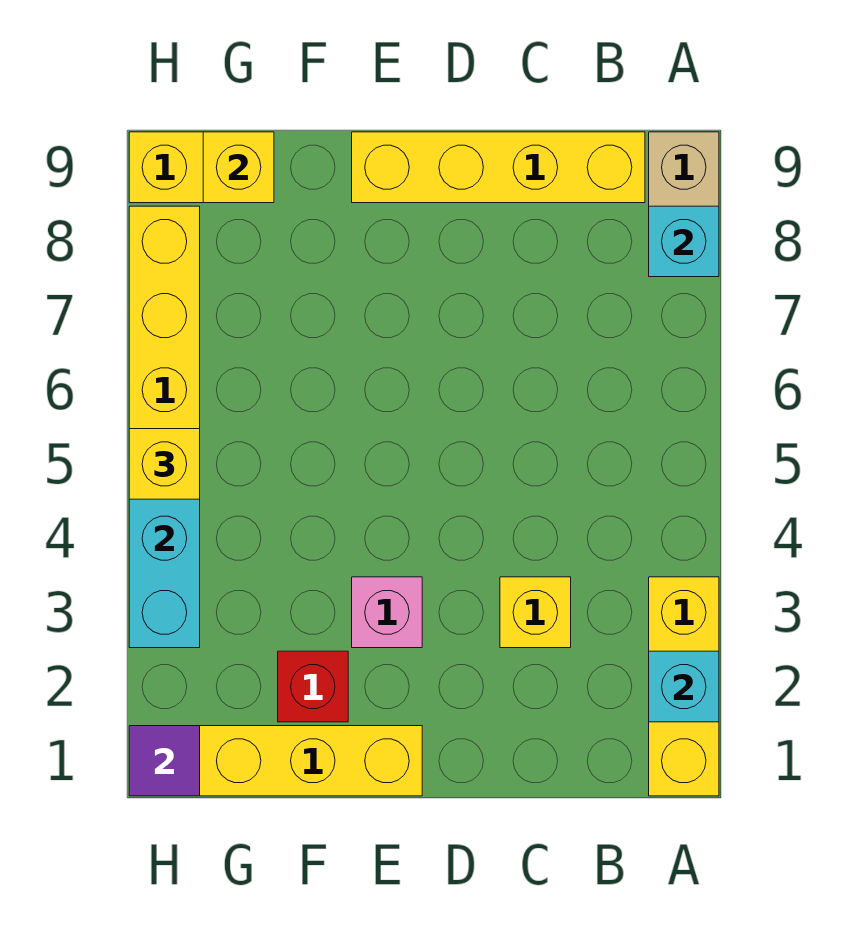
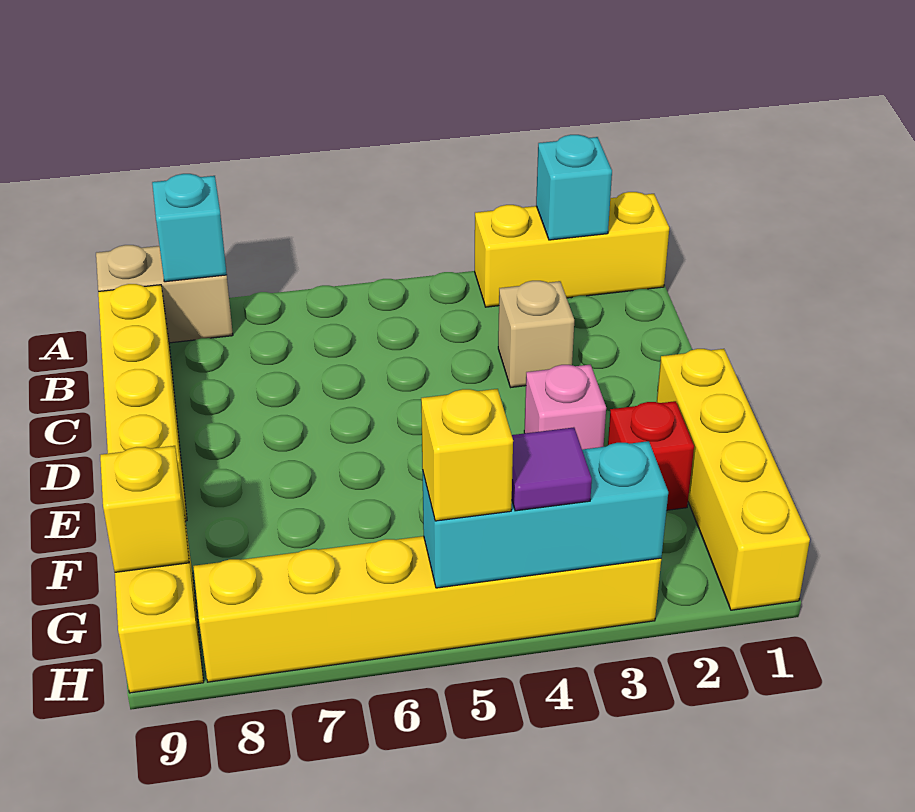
yellow brick C3 level 1 -> tan brick C3 level 1
purple tile H1 level 2 -> purple tile H4 level 3

